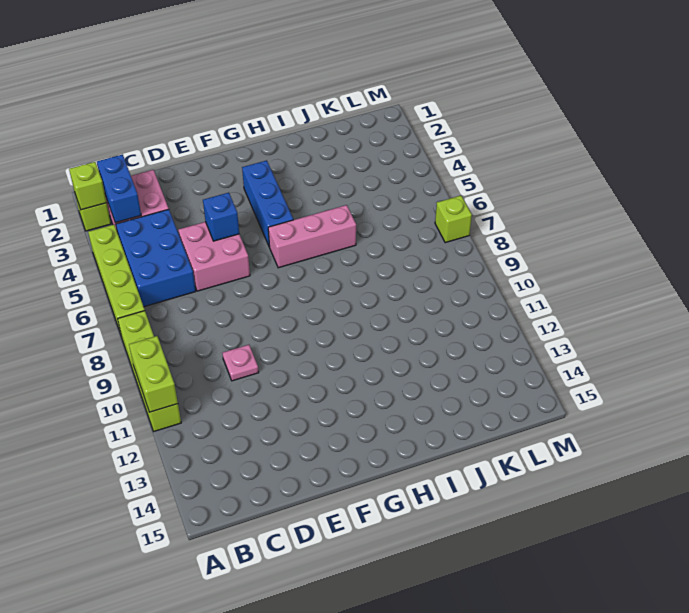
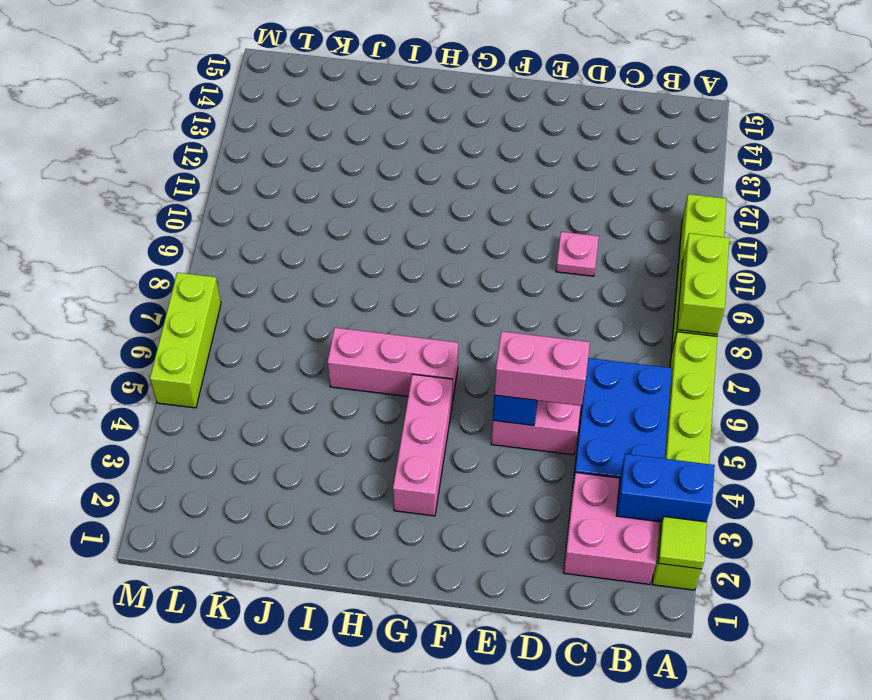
lime brick A2 level 2 -> lime tile A2 level 2
lime brick A10:A11 level 2 -> lime brick A8:A9 level 2
blue brick B2:B3 level 2 -> blue brick A3:B3 level 2
none -> pink brick D5:E5 level 3
blue brick G3:G5 level 1 -> pink brick G3:G5 level 1
lime brick M7 level 1 -> lime brick M5:M7 level 1

